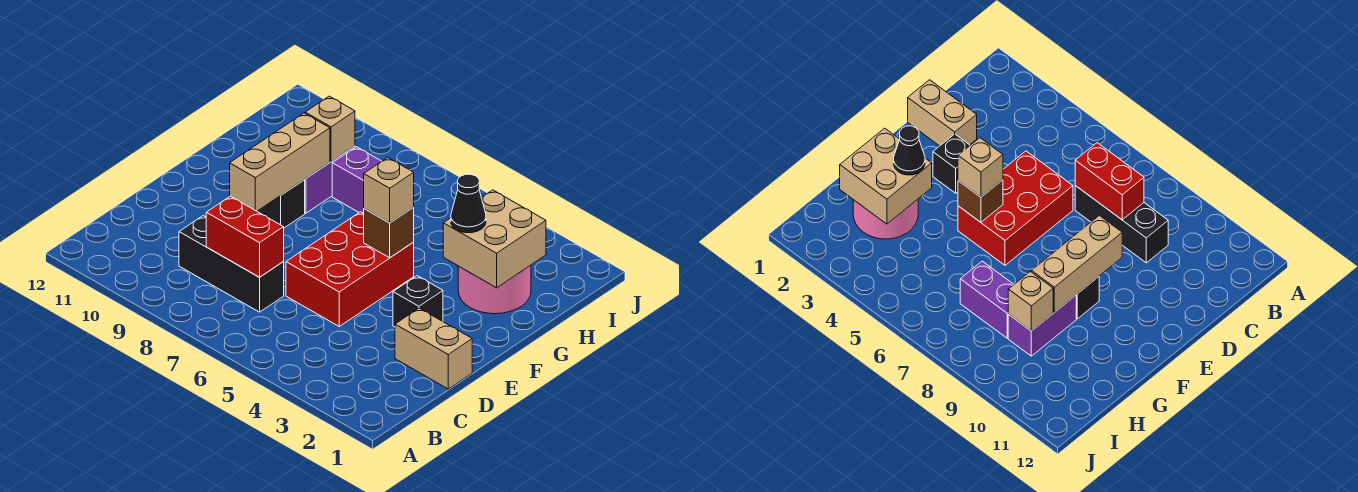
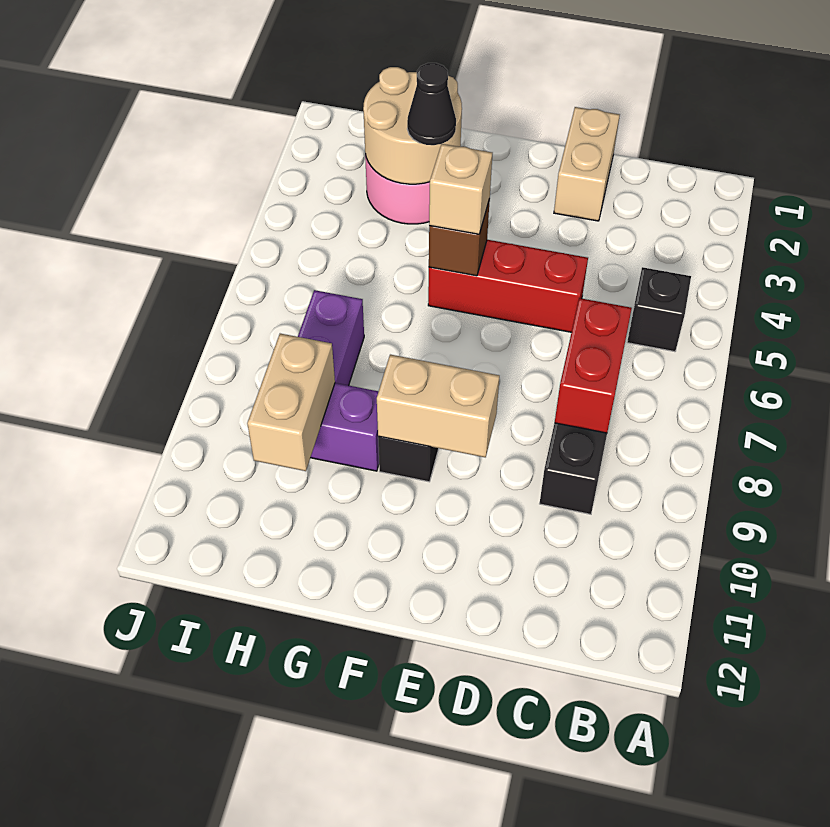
red brick D5:F6 level 1 -> red brick D5:F5 level 1
black brick E3 level 1 -> black brick B5 level 1
tan brick E9:G9 level 2 -> tan brick E9:F9 level 2
tan brick G2:H3 level 2 -> tan round brick G2:H3 level 2
tan brick H9 level 2 -> tan brick H9:H10 level 2

